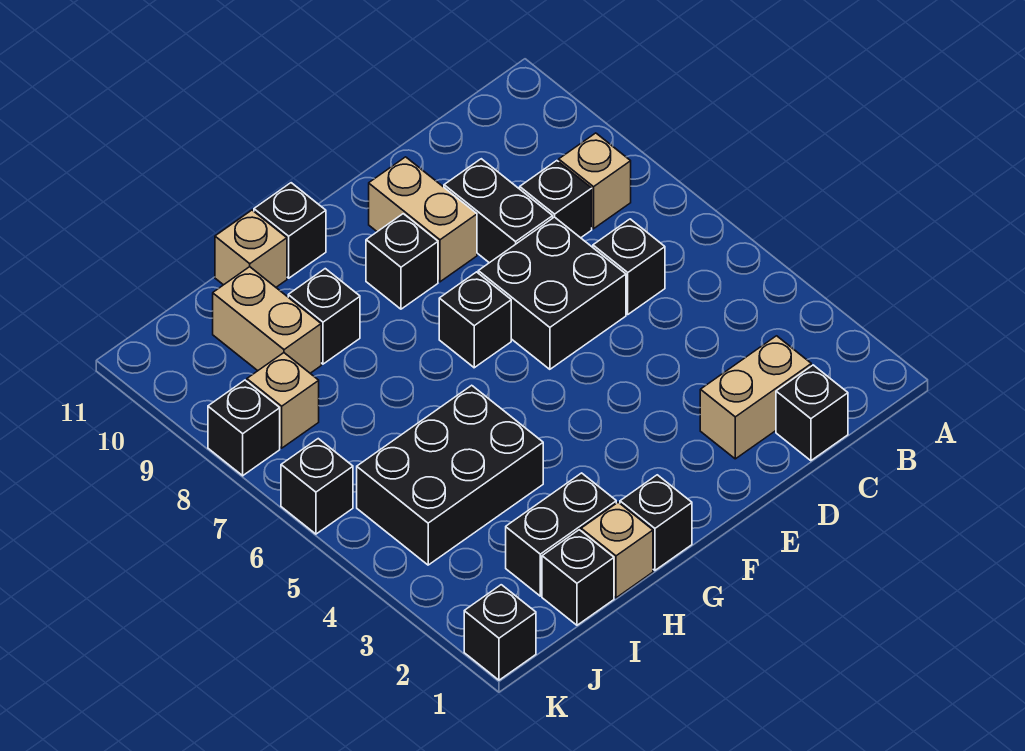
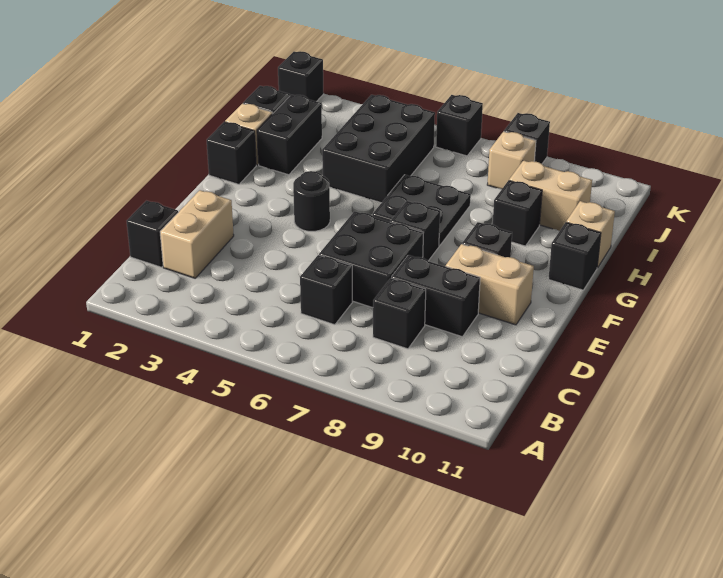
tan brick B8 level 1 -> none
none -> black round brick F4 level 1
none -> black plate G6:H7 level 1

